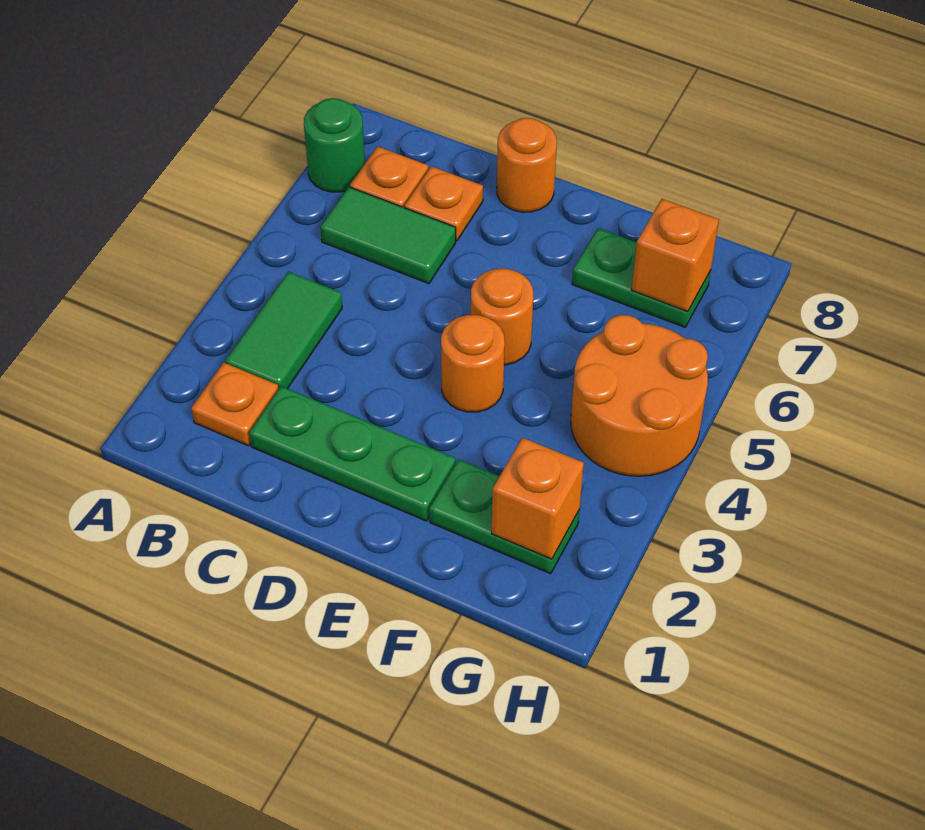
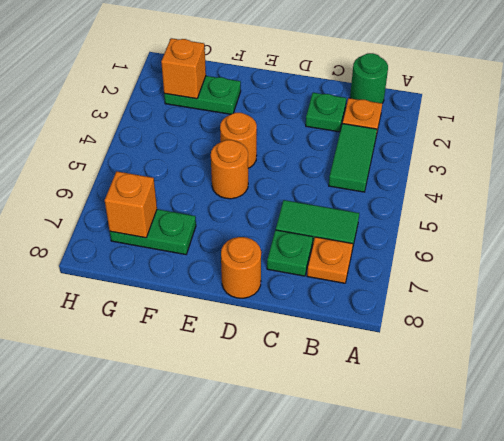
green round brick A7 level 1 -> green round brick B1 level 1
green plate C2:E2 level 1 -> green plate C2 level 1
orange plate C7 level 1 -> green plate C7 level 1
orange round brick G4:H5 level 1 -> none

